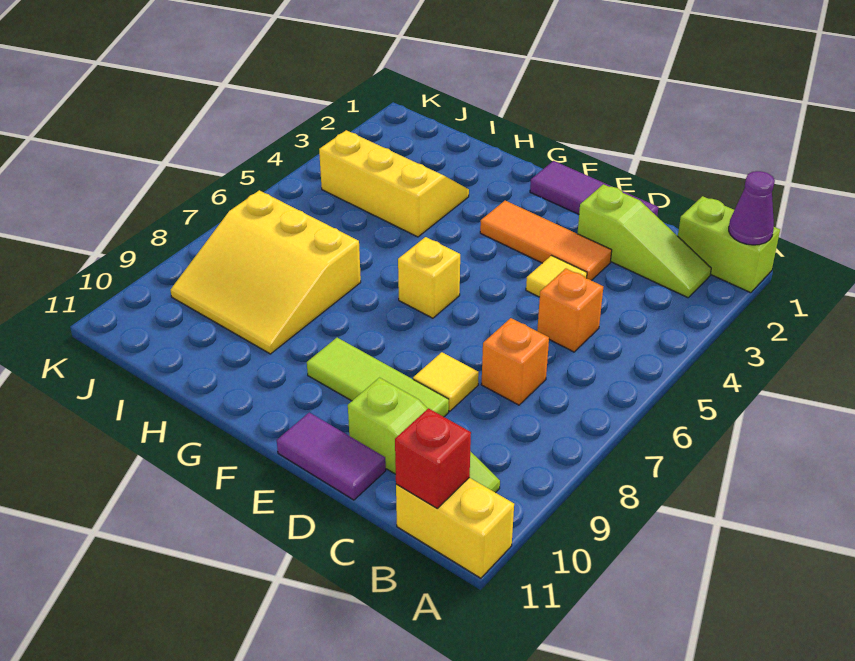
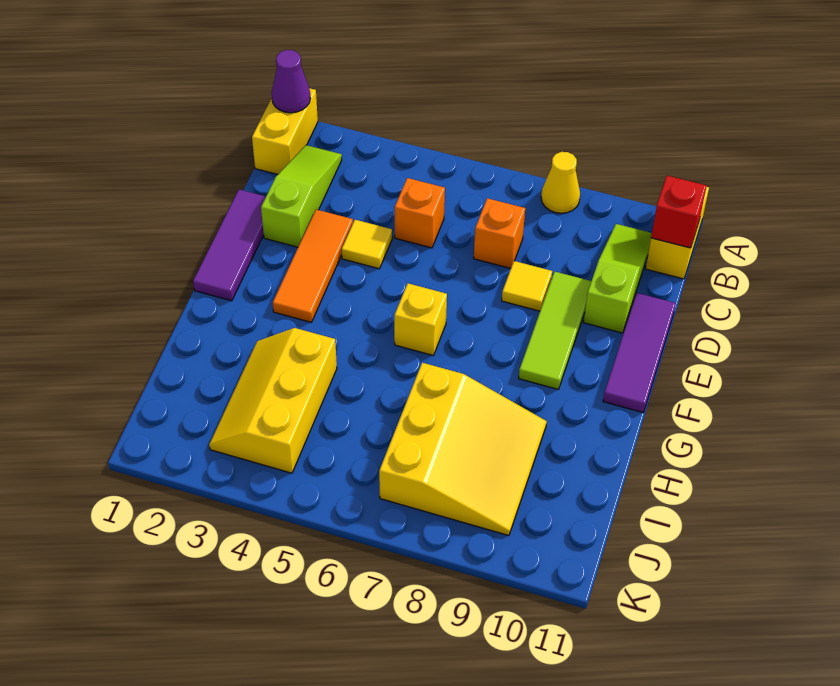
lime brick A1:B1 level 1 -> yellow brick A1:B1 level 1
none -> yellow cone A8 level 1
purple tile D11:E11 level 1 -> purple tile D11:F11 level 1

